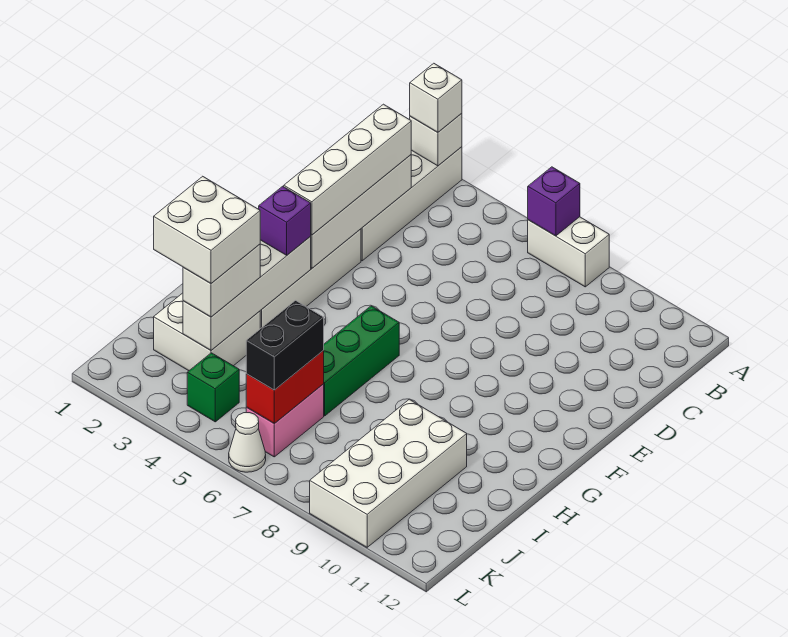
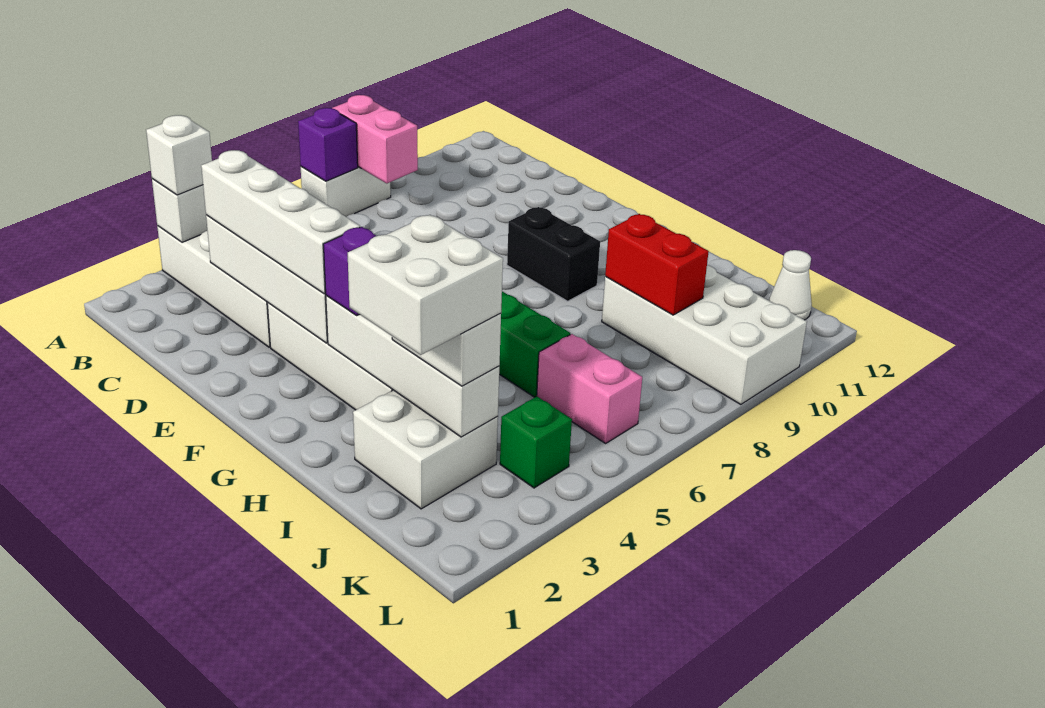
none -> pink brick A8:B8 level 2
red brick J6:K6 level 2 -> red brick I9:J9 level 2
black brick J6:K6 level 3 -> black brick F9:G9 level 1
white cone L6 level 1 -> white cone K12 level 1

